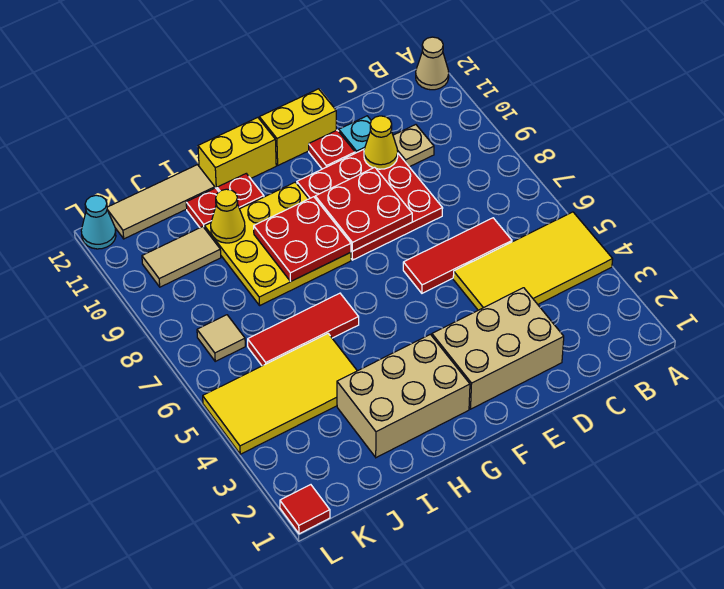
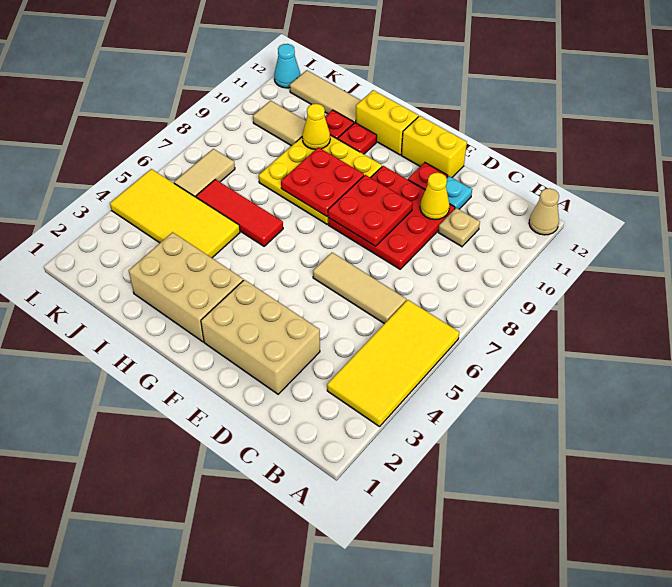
yellow tile A4:D5 level 1 -> yellow tile A3:B6 level 1
red tile C6:E6 level 1 -> tan tile C6:E6 level 1
tan tile K7 level 1 -> tan tile K6:K7 level 1
red tile L1 level 1 -> none

